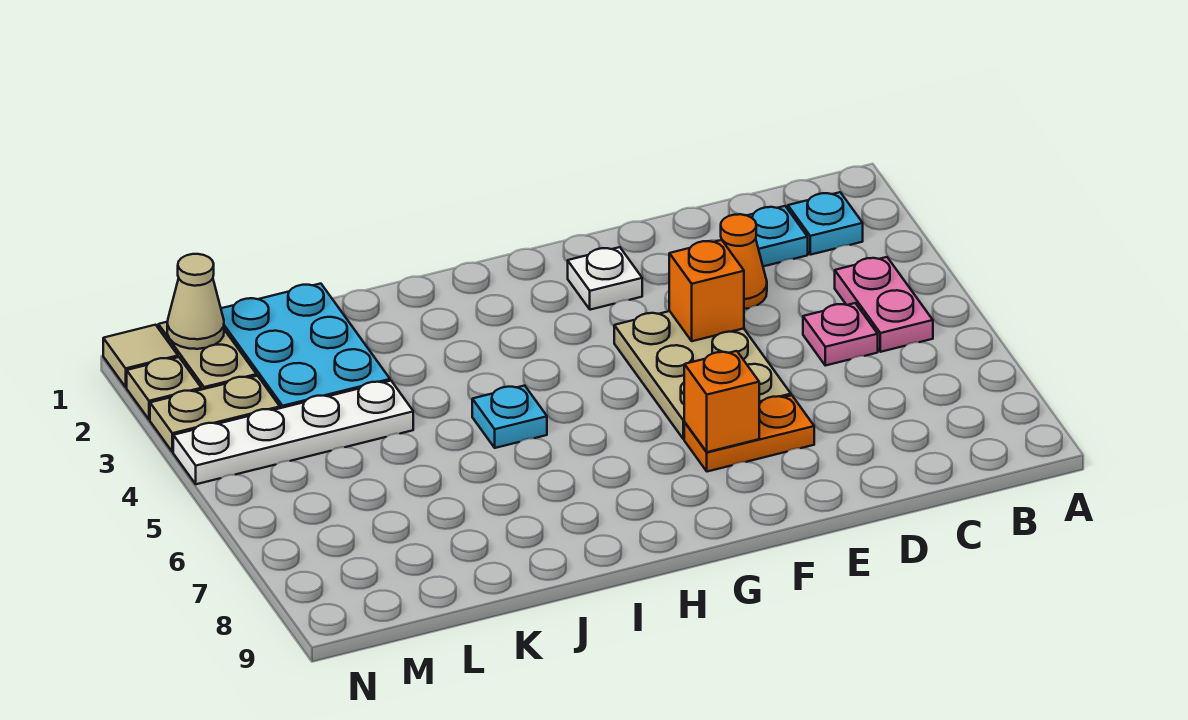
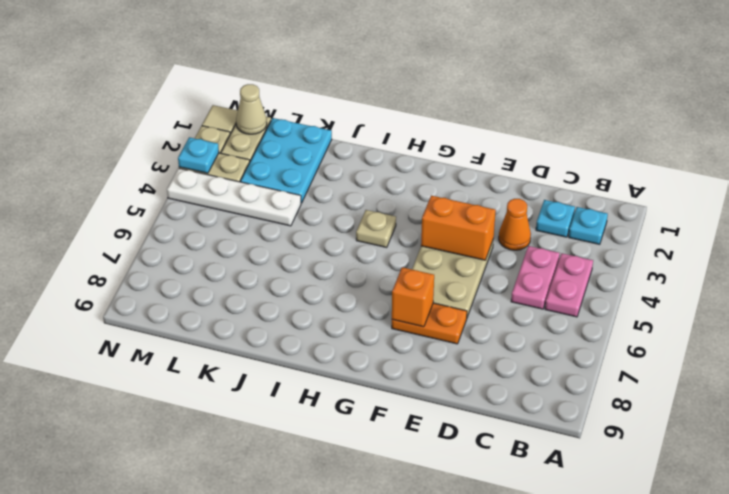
pink plate C5 level 1 -> pink plate C4:C5 level 1
orange brick E4 level 2 -> orange brick E4:F4 level 2
white plate F2 level 1 -> none
none -> tan plate H4 level 1
cyan plate I5 level 1 -> cyan plate N3 level 2

